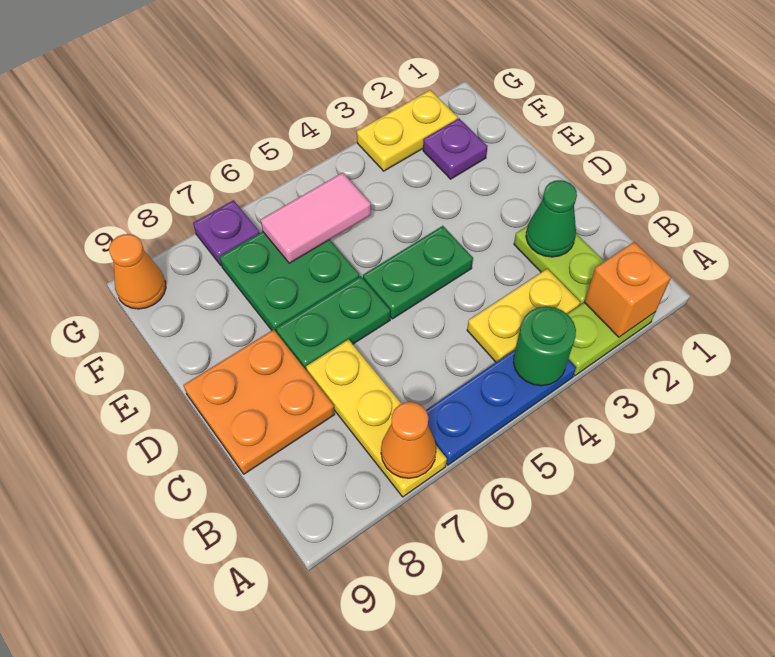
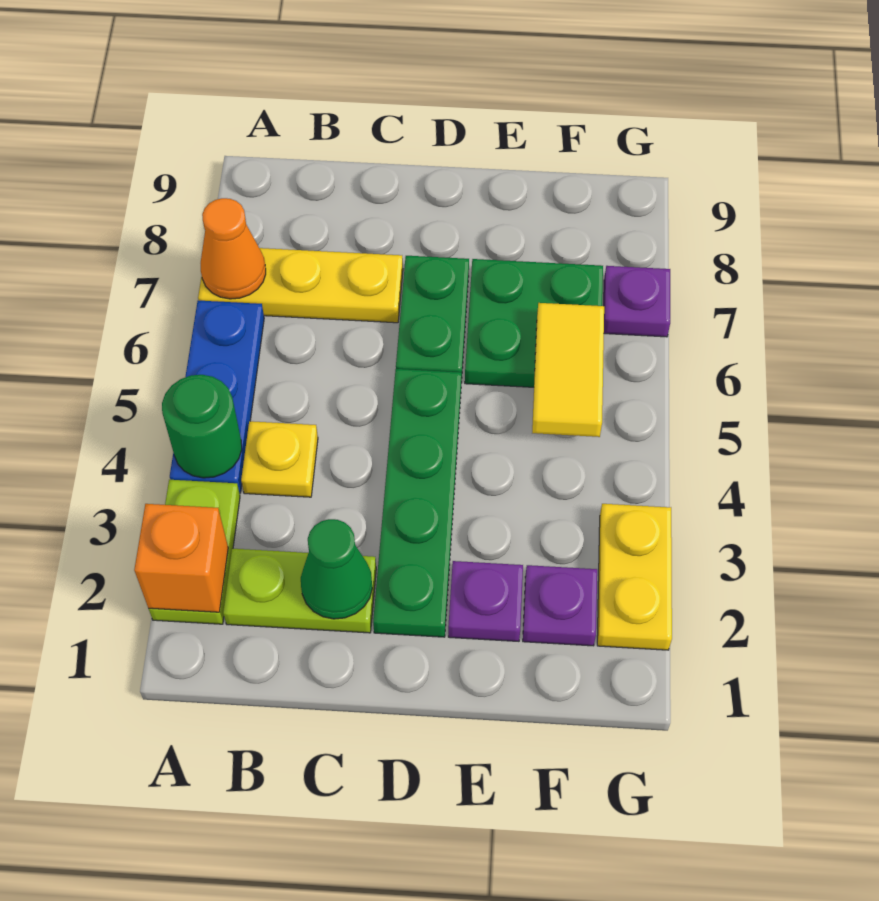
yellow plate B3:B4 level 1 -> yellow plate B4 level 1
orange plate C8:D9 level 1 -> none
green plate D4:D5 level 1 -> green plate D2:D5 level 1
none -> purple plate E2 level 1
pink tile F5:F6 level 2 -> yellow tile F5:F6 level 2
orange cone G9 level 1 -> none

